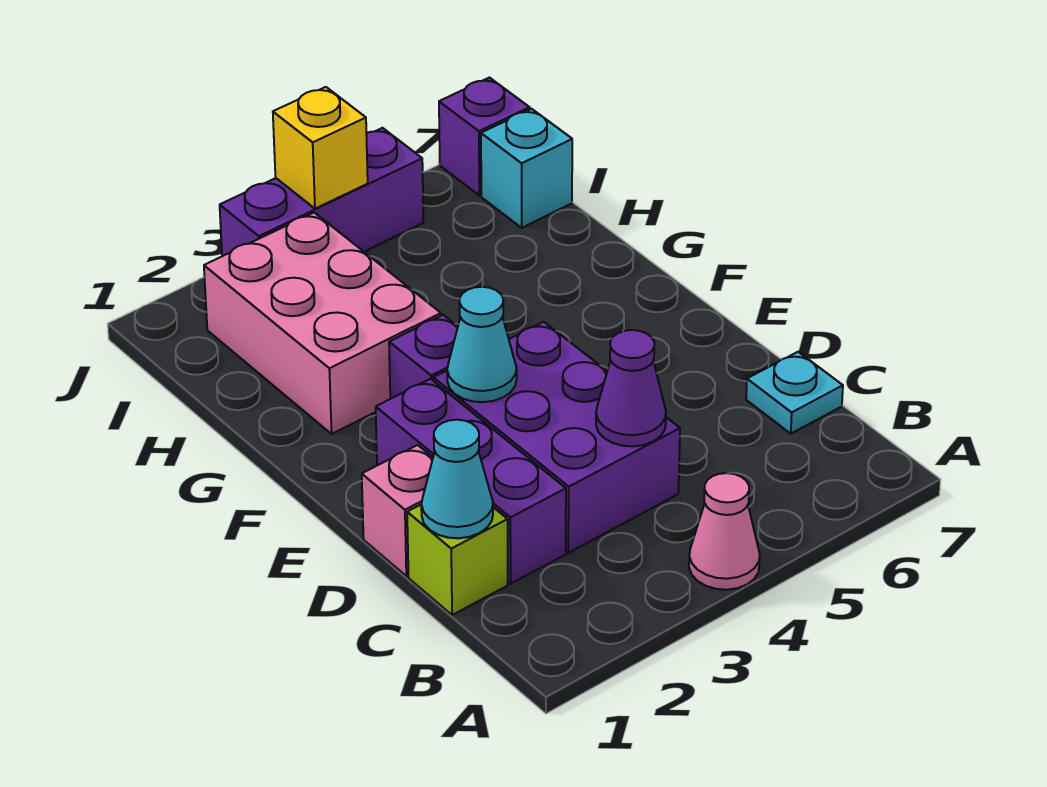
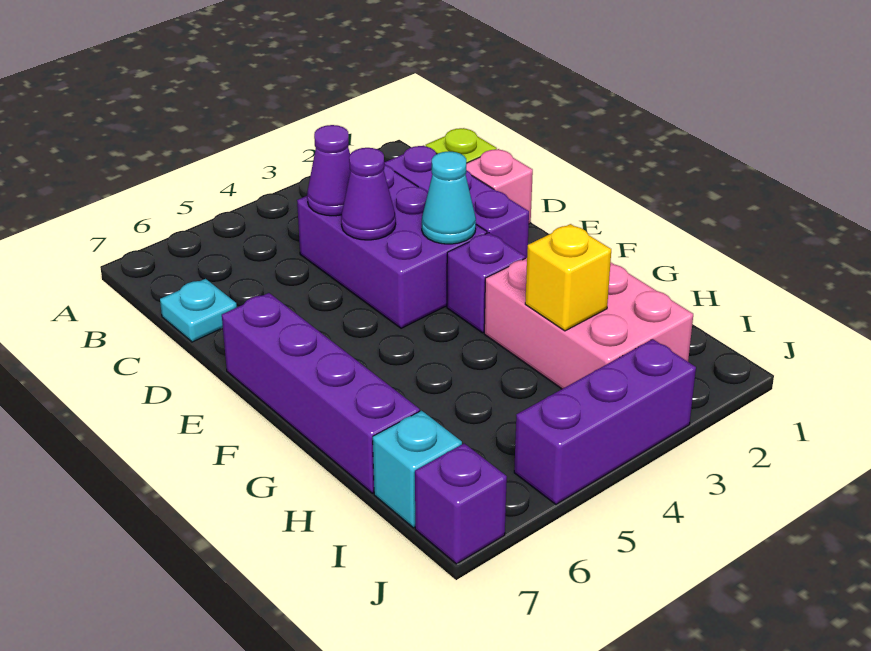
pink cone A4 level 1 -> none
cyan cone C1 level 2 -> none
none -> purple cone D4 level 2
none -> purple brick E7:H7 level 1
yellow brick J4 level 2 -> yellow brick H3 level 2

